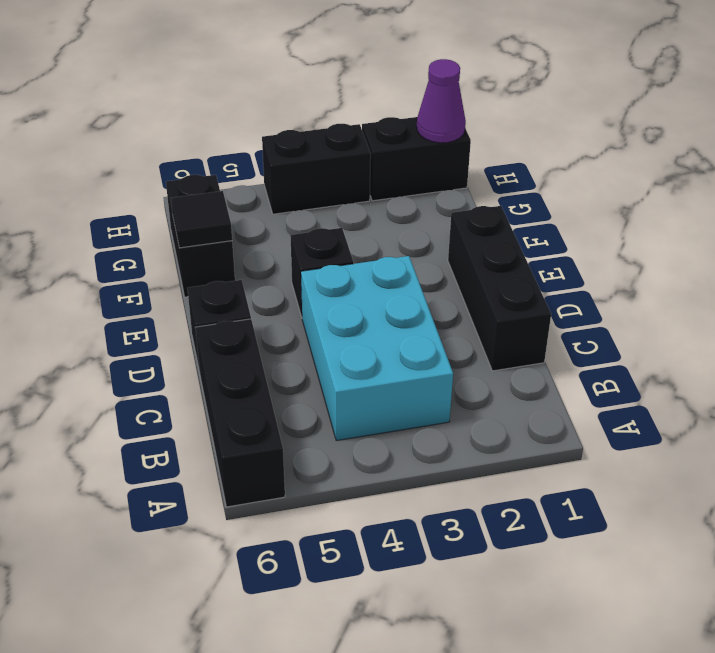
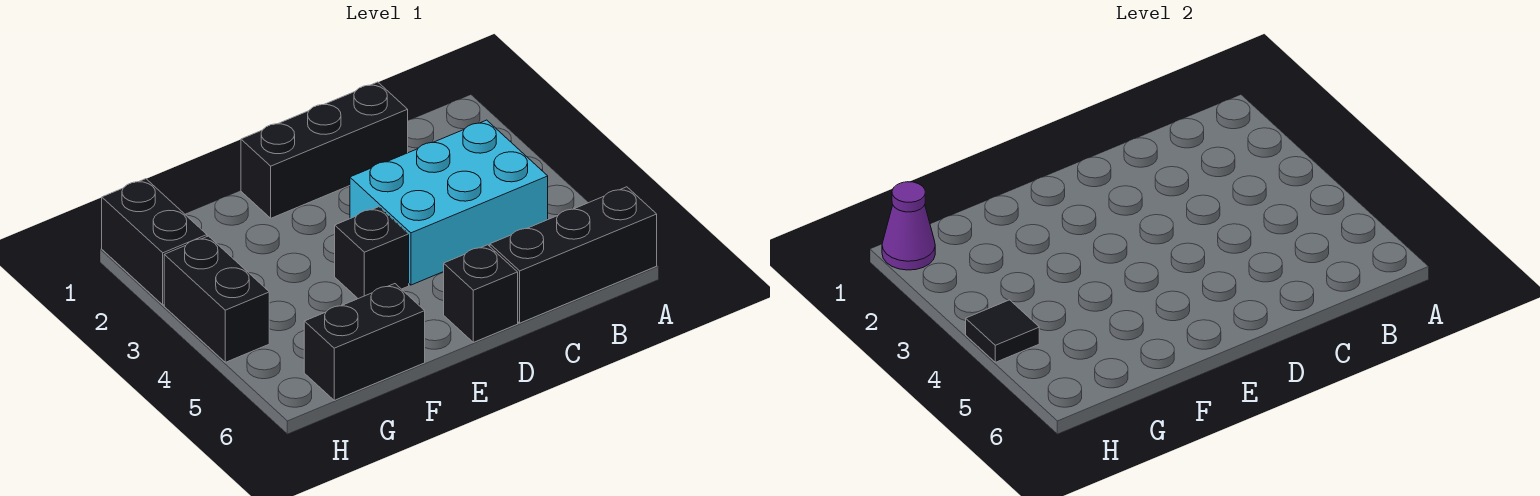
black tile F6 level 2 -> black tile H4 level 2

